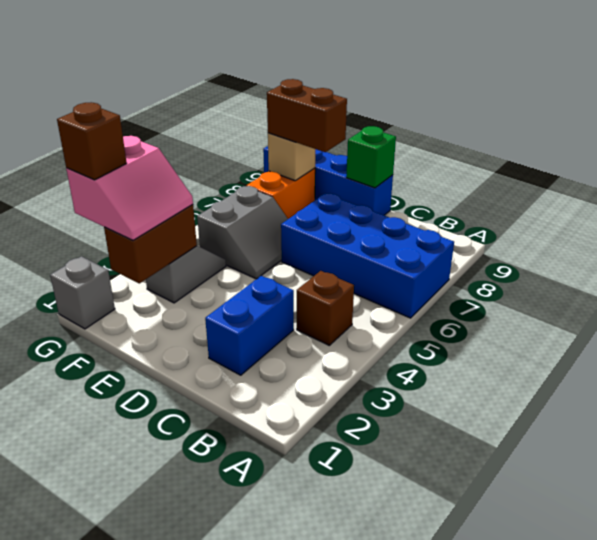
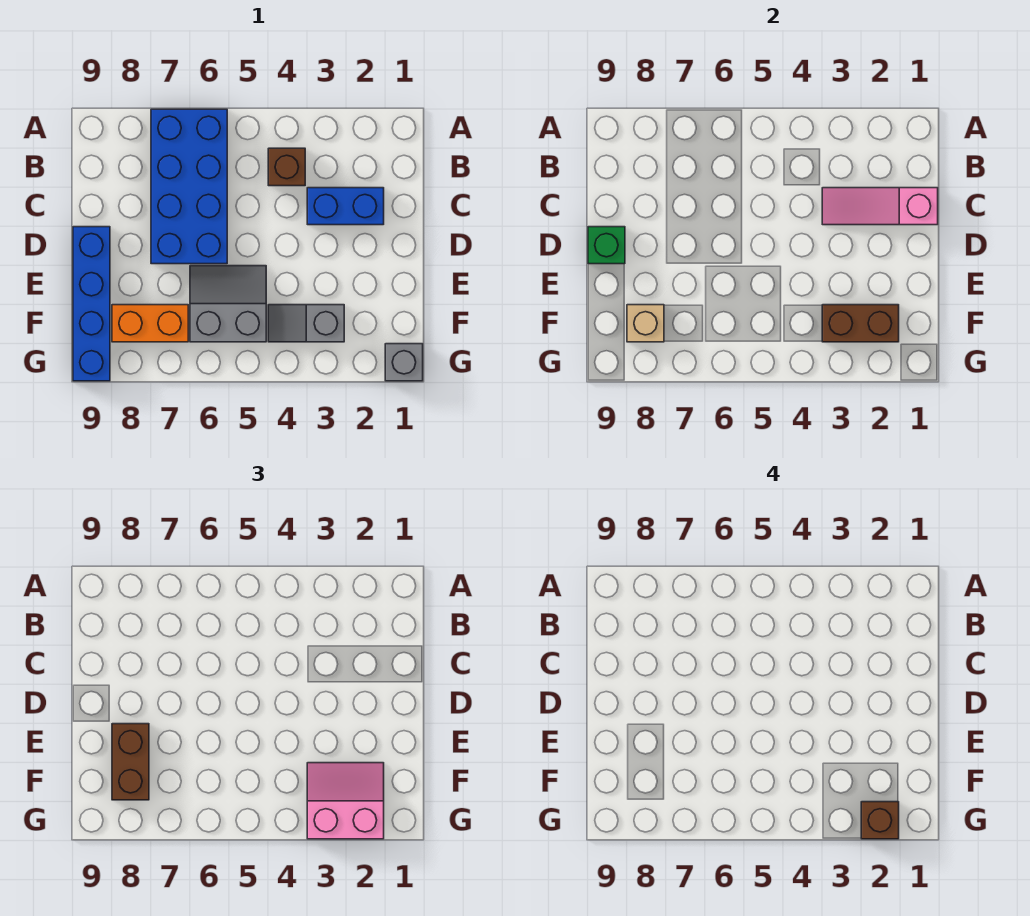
none -> pink slope C1:C3 level 2 top 1

